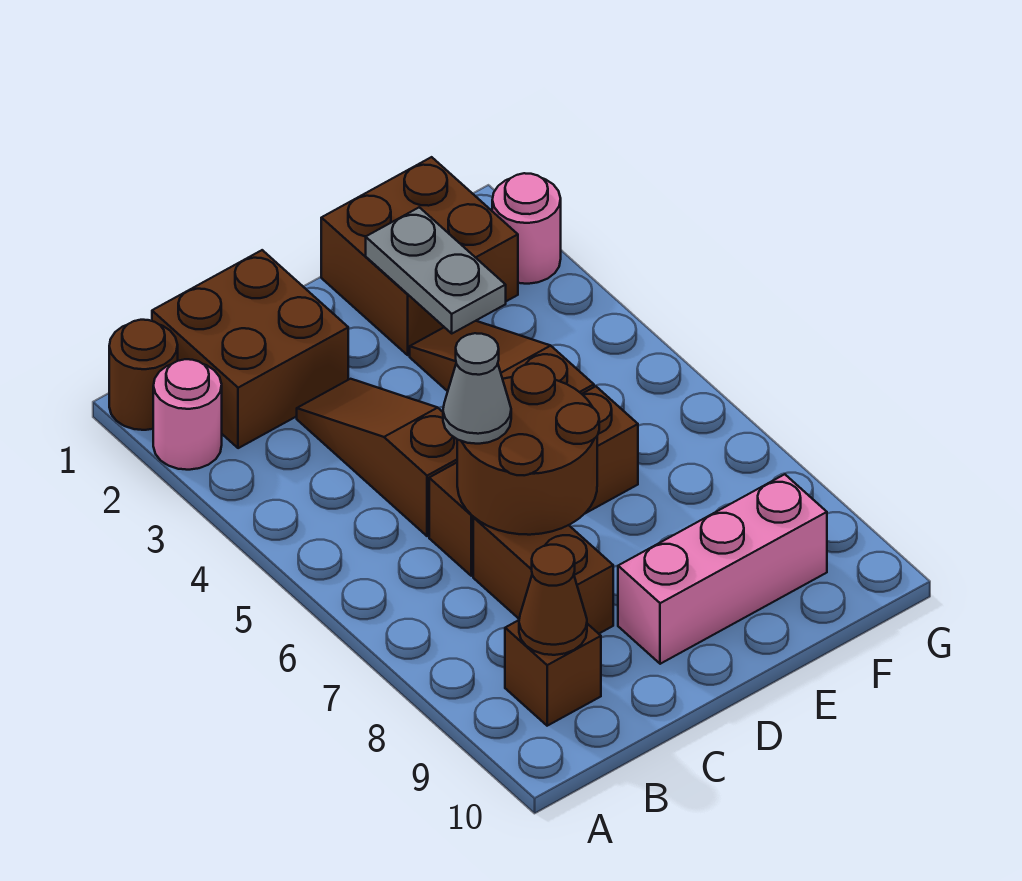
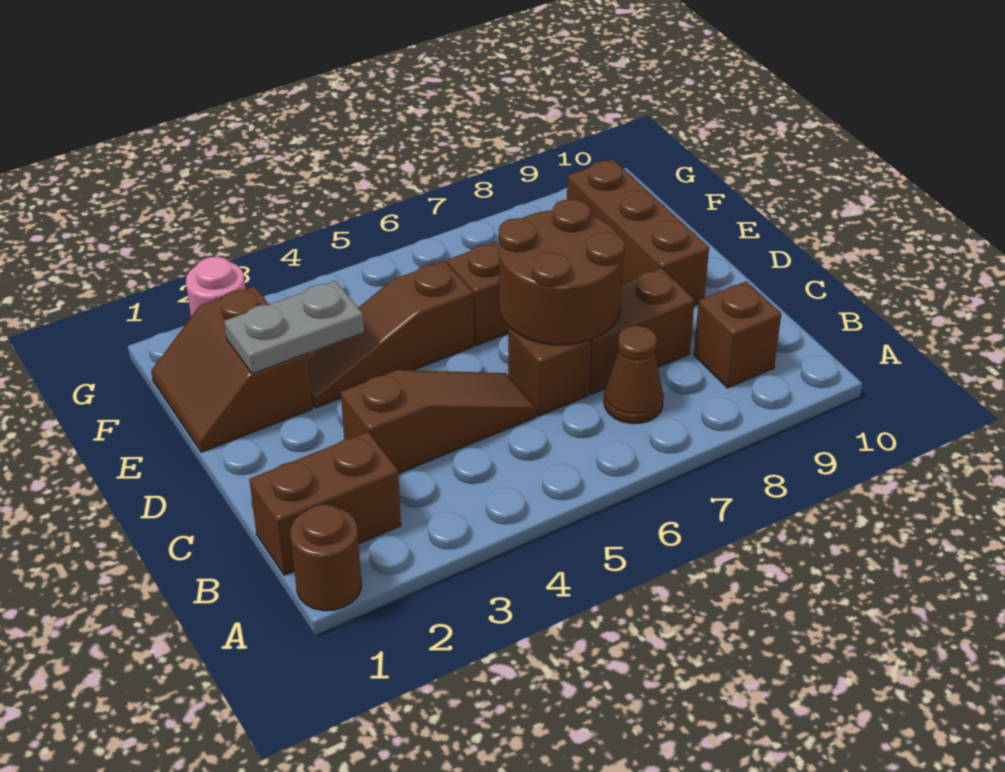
pink round brick A2 level 1 -> none
brown brick B1:C2 level 1 -> brown brick B1:B2 level 1
brown cone B9 level 2 -> brown cone B7 level 1
brown slope C3:C5 level 1 top 5 -> brown slope C3:C5 level 1 top 3
grey cone C6 level 3 -> none
pink brick D9:F9 level 1 -> brown brick D9:F9 level 1
brown brick E1:F2 level 1 -> brown slope E1:F2 level 1 top 2

